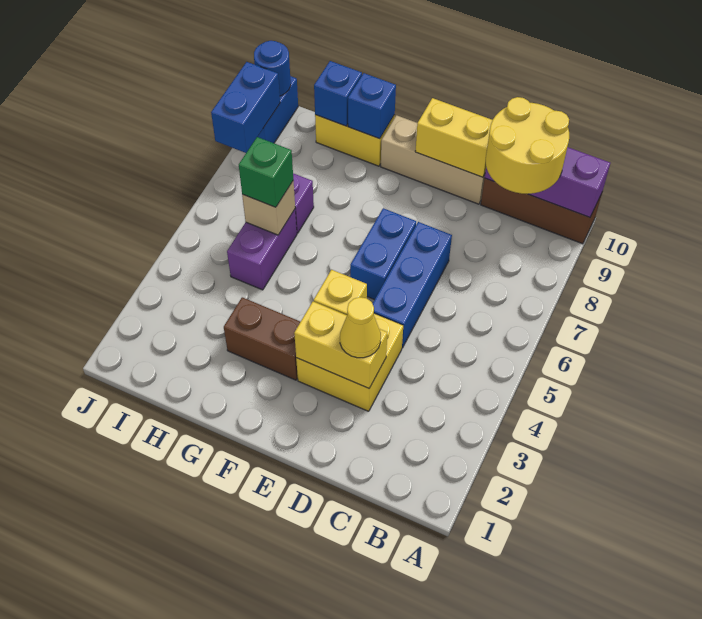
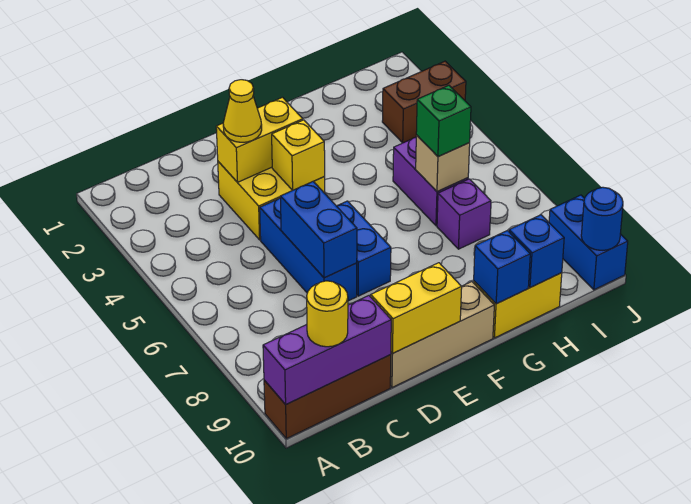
yellow round brick B9:C10 level 3 -> yellow round brick B10 level 3
brown brick F3:G3 level 1 -> brown brick I3:J3 level 1
blue brick J8:J9 level 2 -> blue brick D6:D7 level 2

